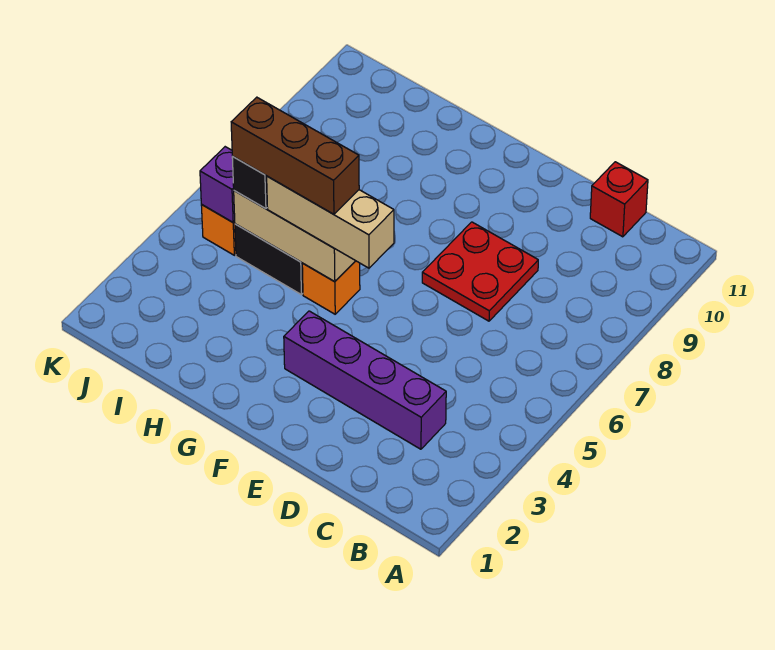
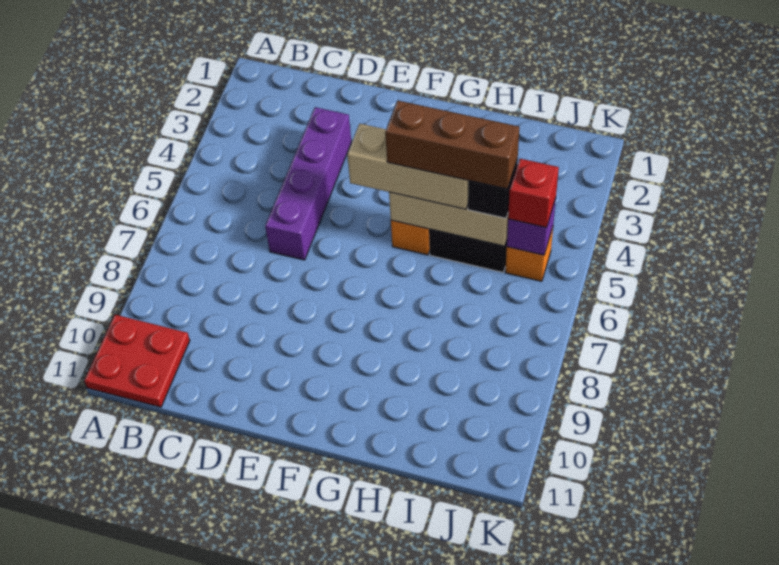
purple brick C3:F3 level 1 -> purple brick D3:D6 level 1
red brick C11 level 1 -> red brick J5 level 3
red plate D7:E8 level 1 -> red plate A10:B11 level 1

